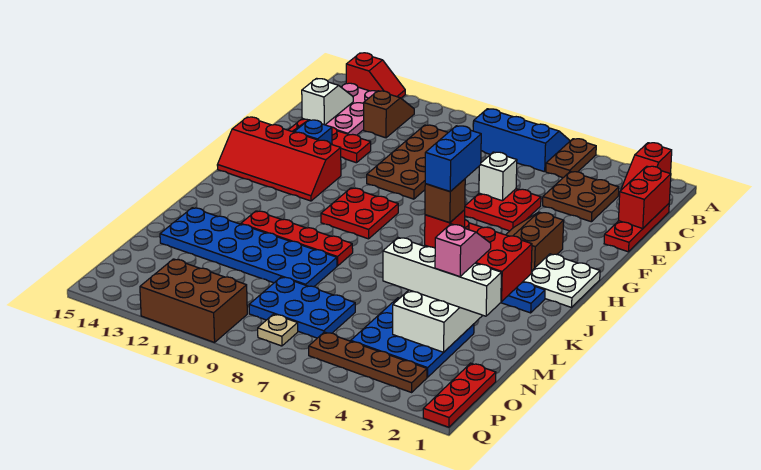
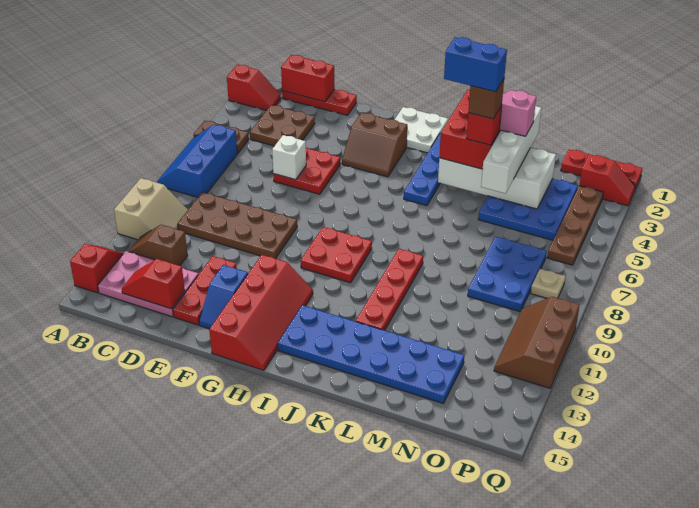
none -> tan slope A10:B11 level 1 top A
white slope C14:D14 level 2 top D -> red slope C14:D14 level 2 top D
blue plate L9:M14 level 1 -> blue plate I13:N14 level 1
none -> red slope P2:Q2 level 1 top P
brown brick P10:Q12 level 1 -> brown slope P10:Q12 level 1 top Q

